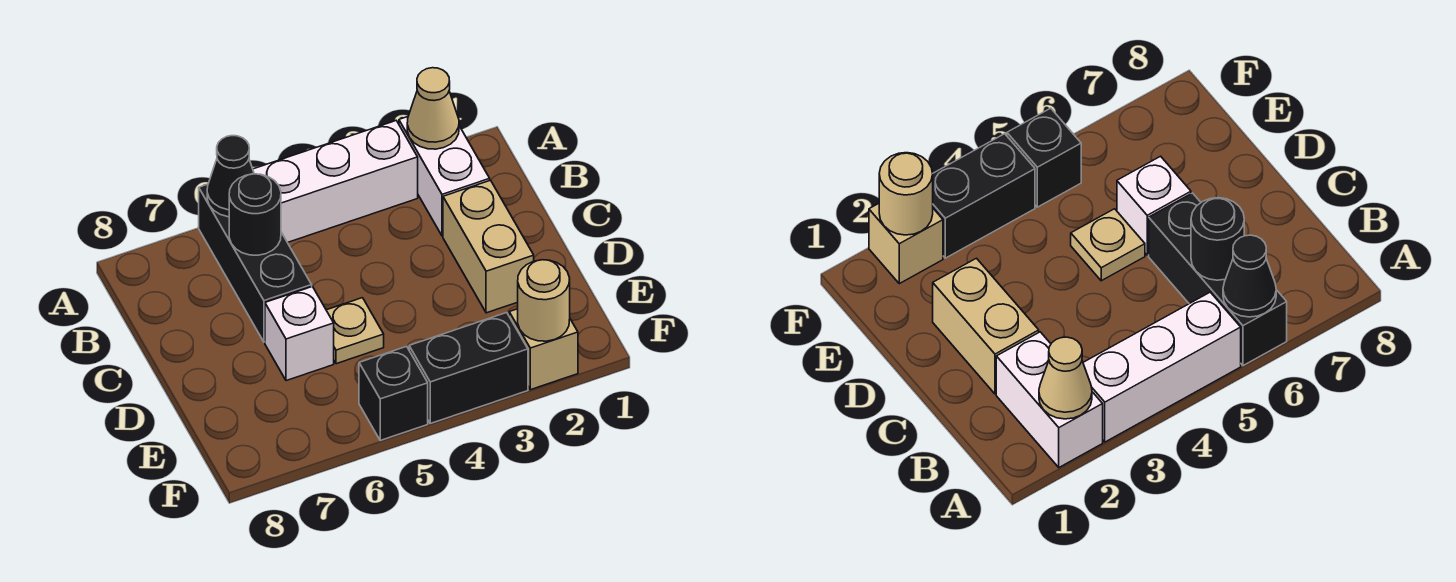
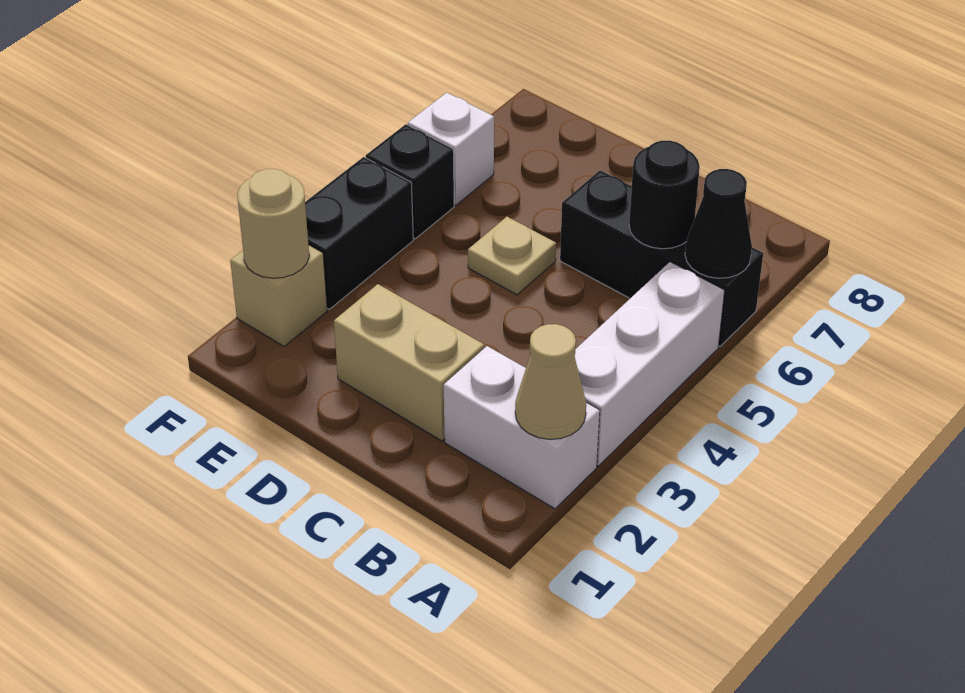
white brick D6 level 1 -> white brick F6 level 1

